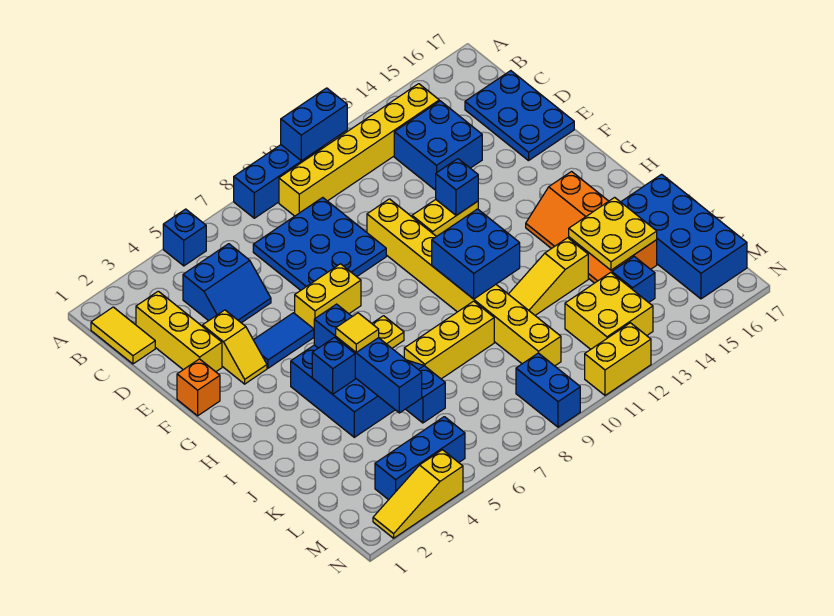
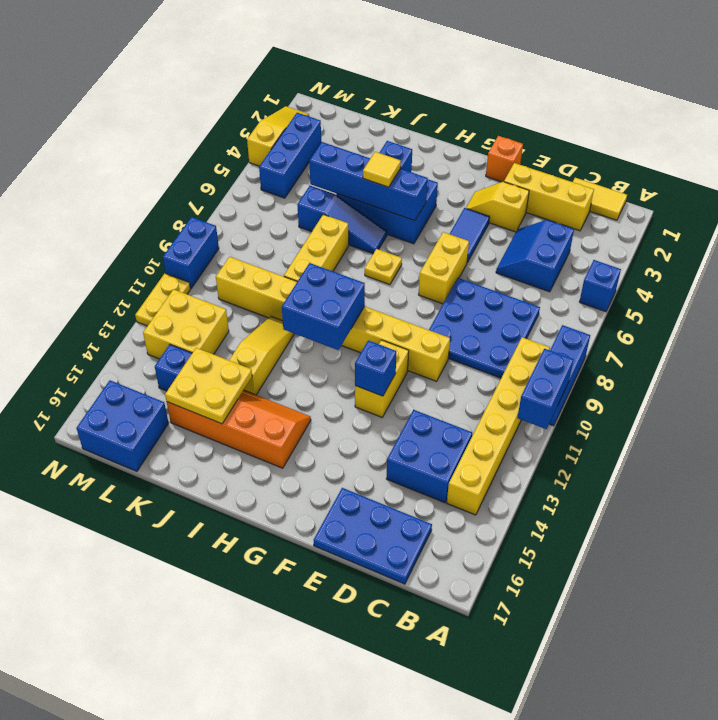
blue brick J16:M17 level 1 -> blue brick L16:M17 level 1
blue brick M9:N9 level 1 -> blue brick N9:N10 level 1
yellow brick N11:N12 level 1 -> yellow plate N11:N12 level 1

